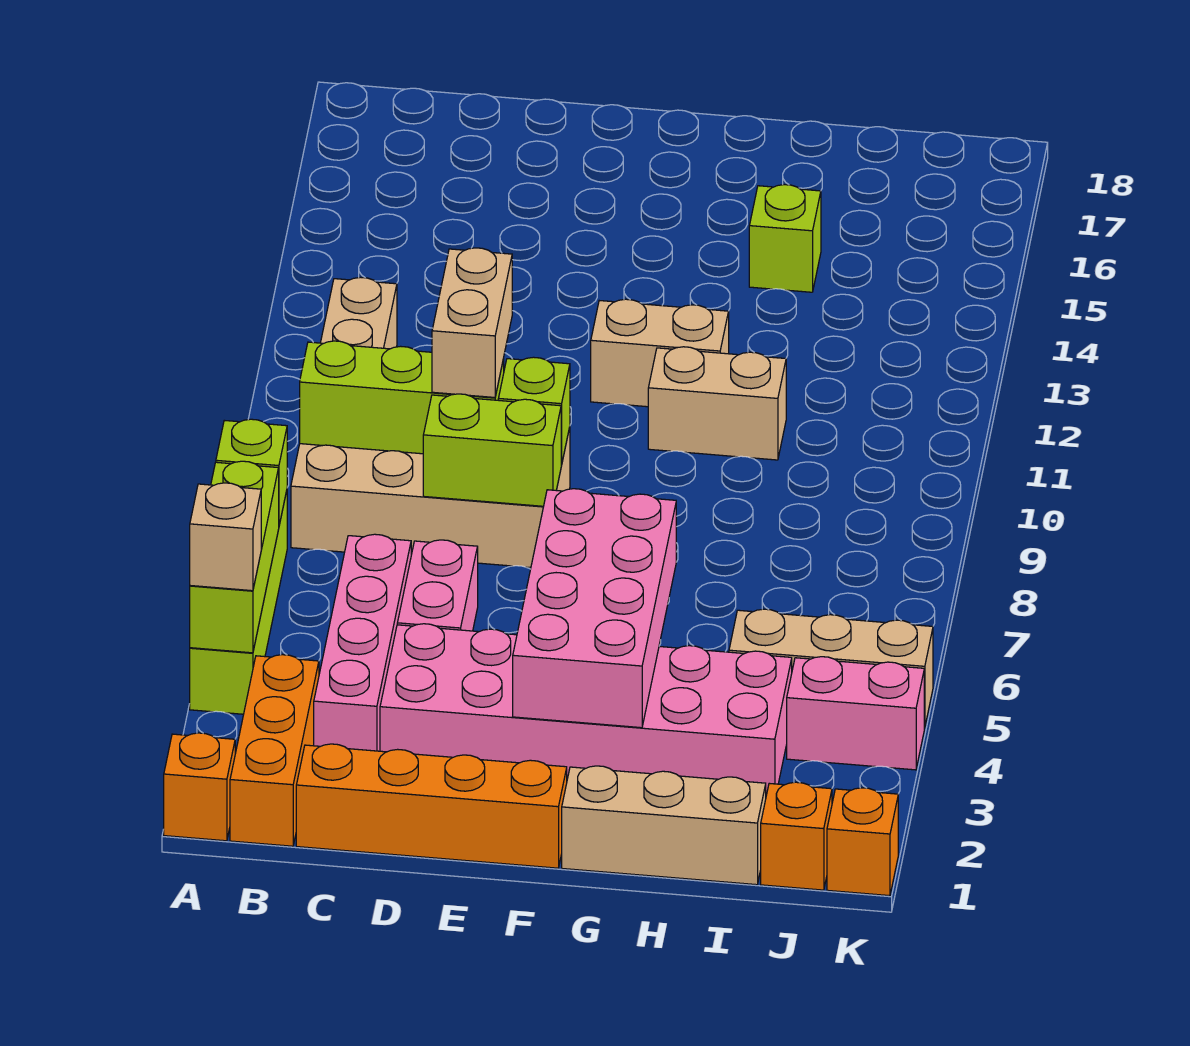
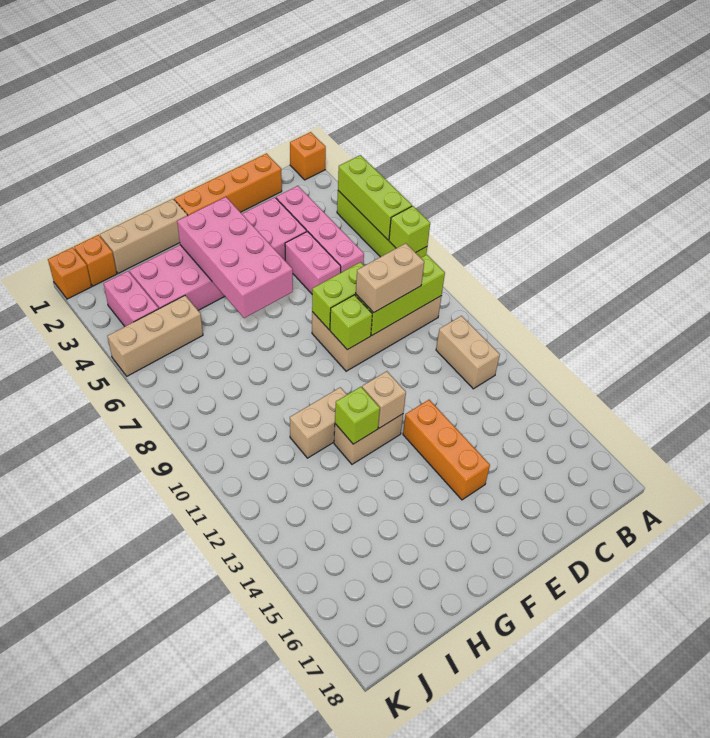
tan brick A4 level 3 -> tan brick F12 level 2
orange brick B1:B3 level 1 -> orange brick E13:E15 level 1
tan brick D9:D10 level 3 -> tan brick C9:D9 level 3
lime brick H15 level 1 -> lime brick G12 level 2
pink brick J4:K4 level 1 -> pink brick J3:J4 level 1

